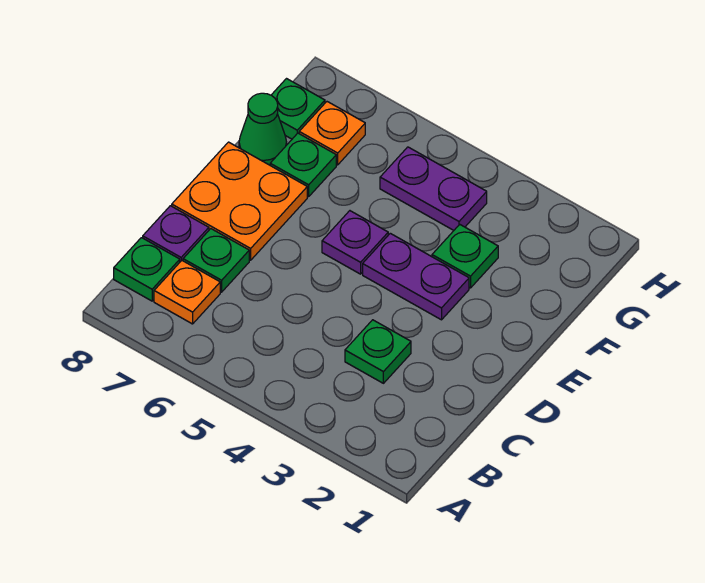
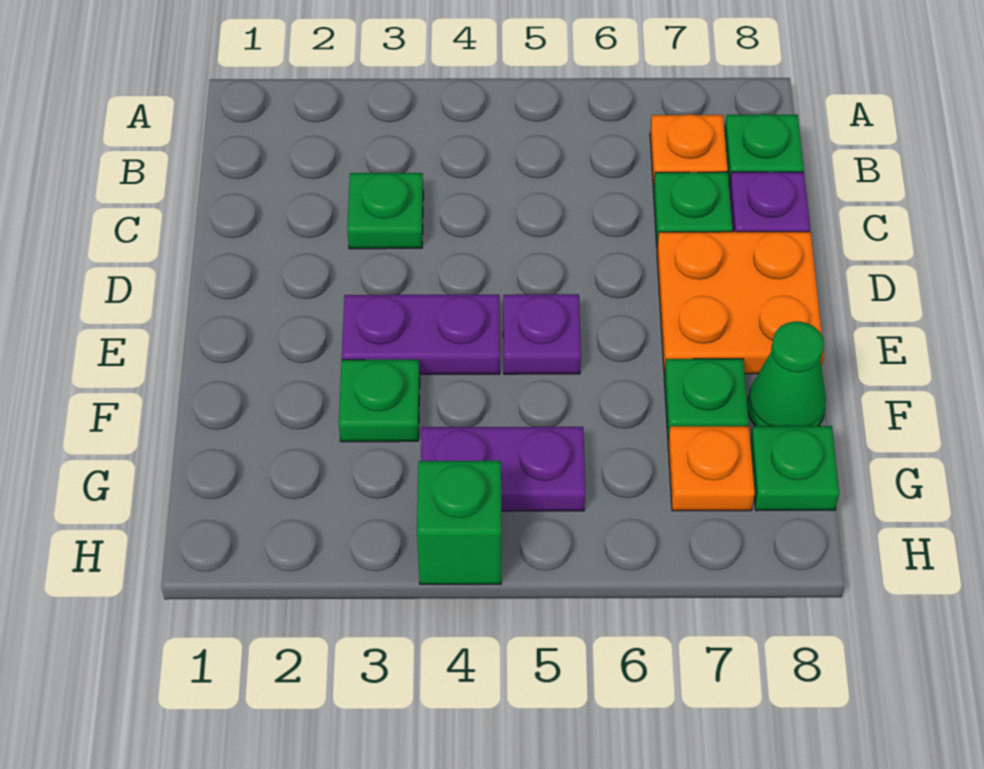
none -> green brick H4 level 1

